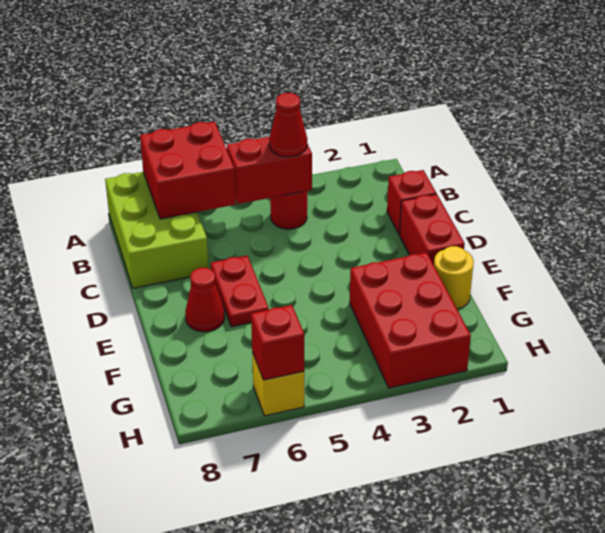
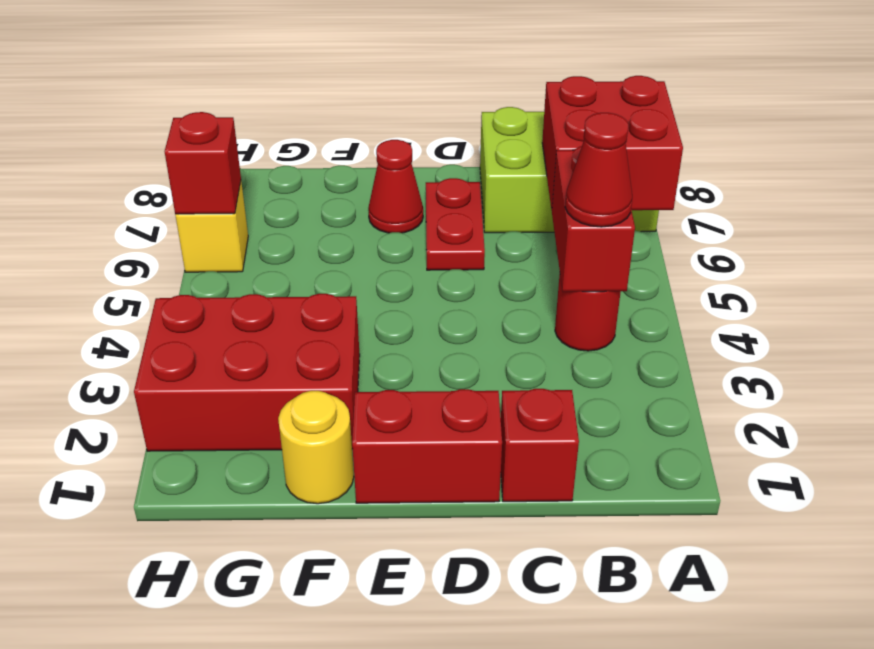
red plate D6:E6 level 1 -> red plate D6:D7 level 1

